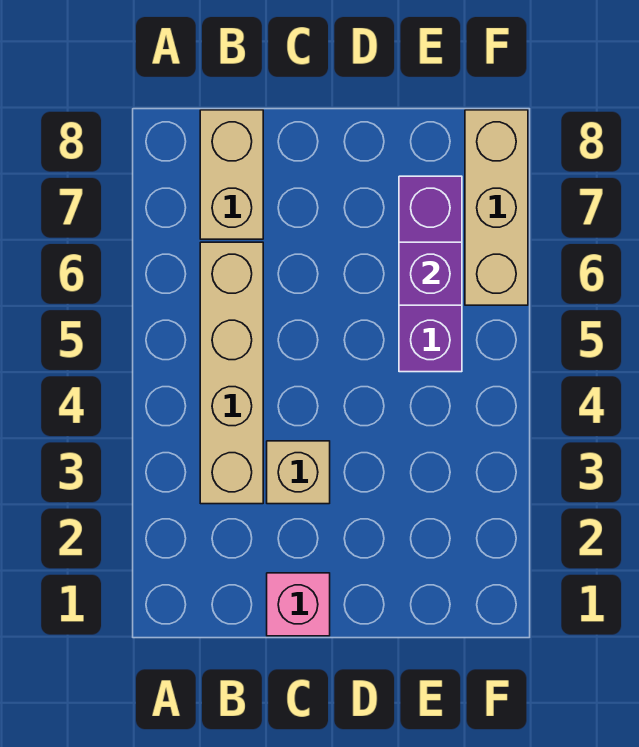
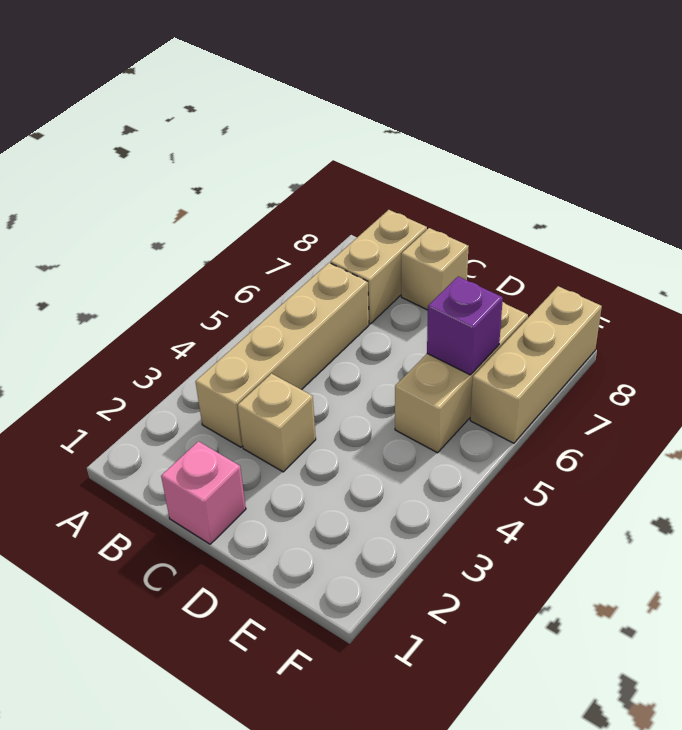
none -> tan brick C8 level 1
purple brick E5:E7 level 1 -> tan brick E5:E7 level 1

